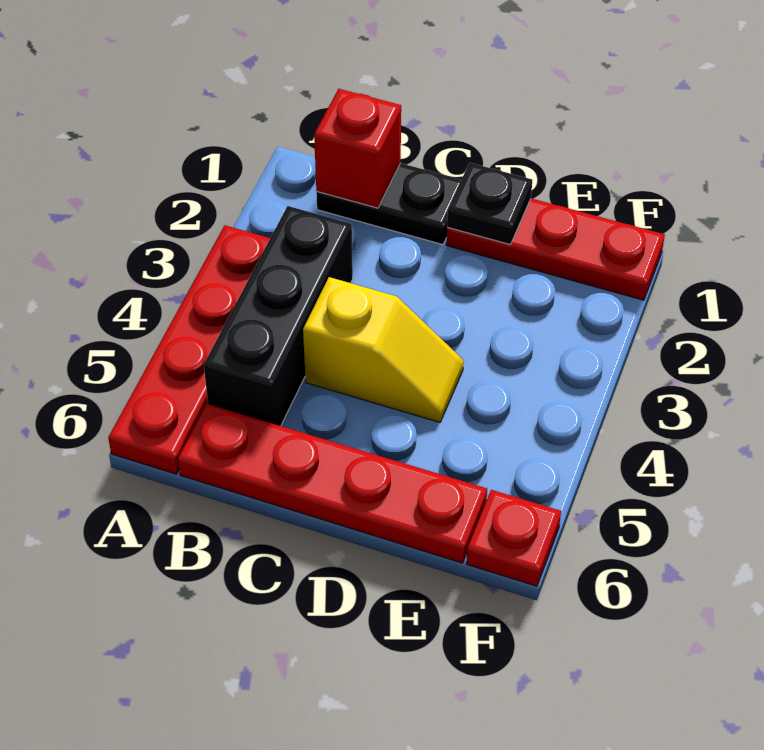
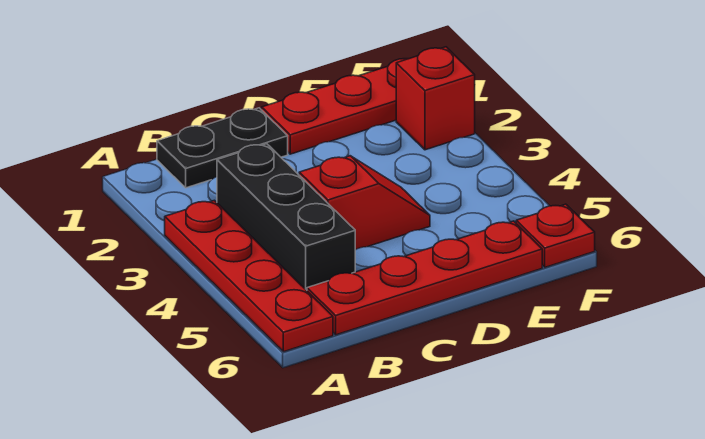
red brick B1 level 2 -> red brick F2 level 1
yellow slope C4:D4 level 1 top C -> red slope C4:D4 level 1 top C
black plate D1 level 2 -> none

